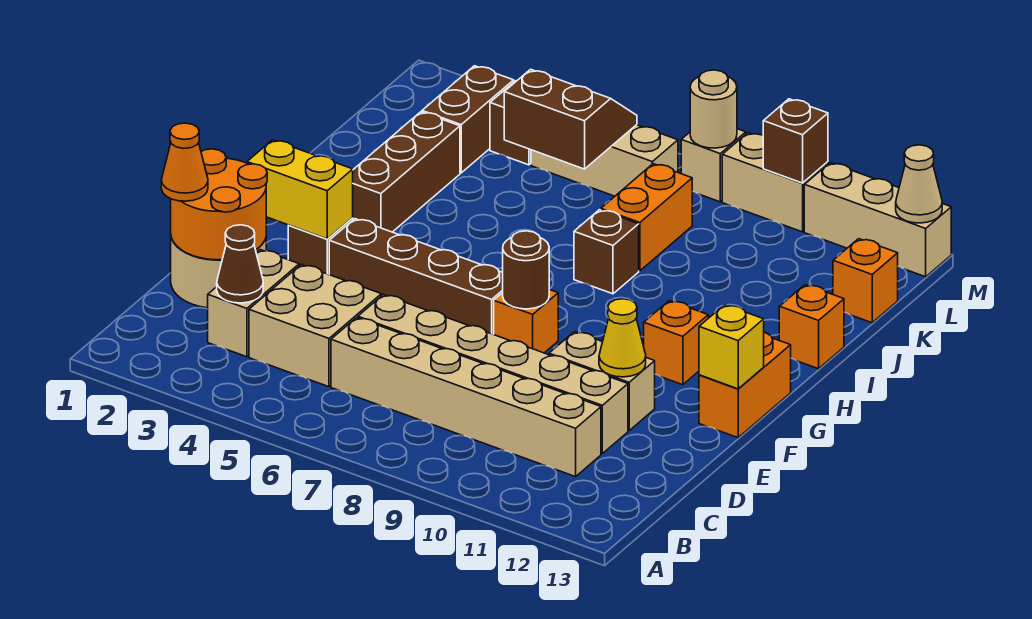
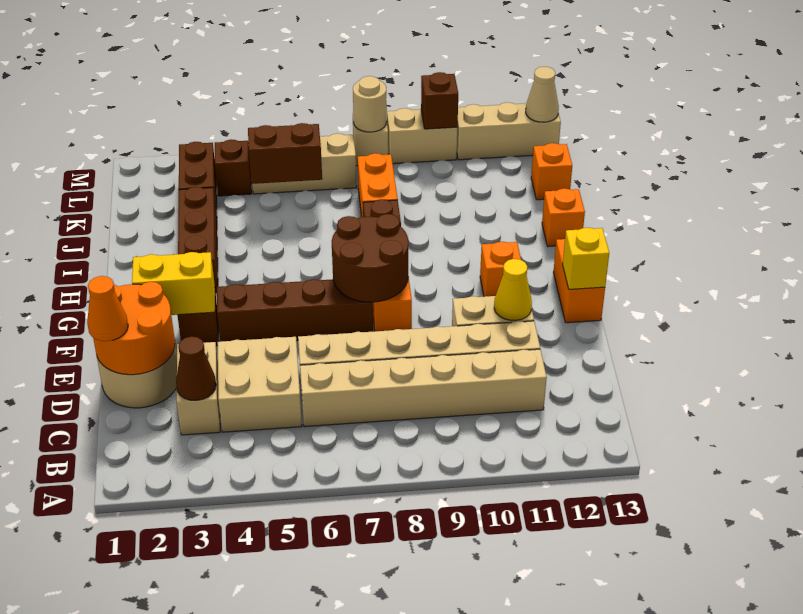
brown round brick F8 level 2 -> brown round brick F7:G8 level 2

